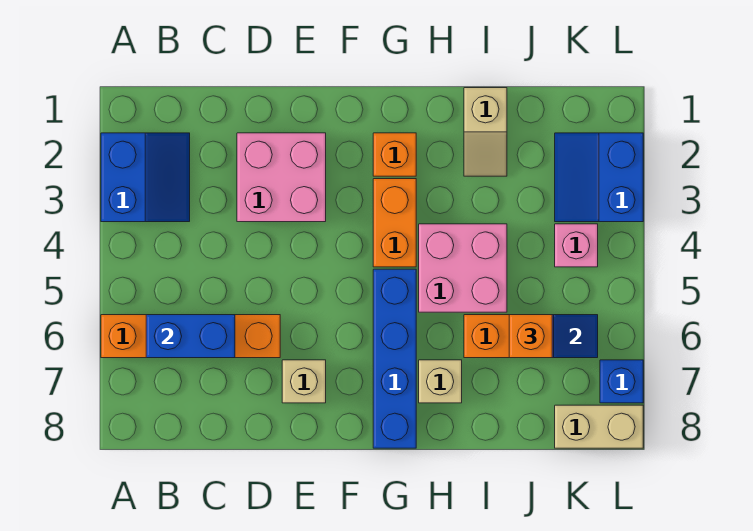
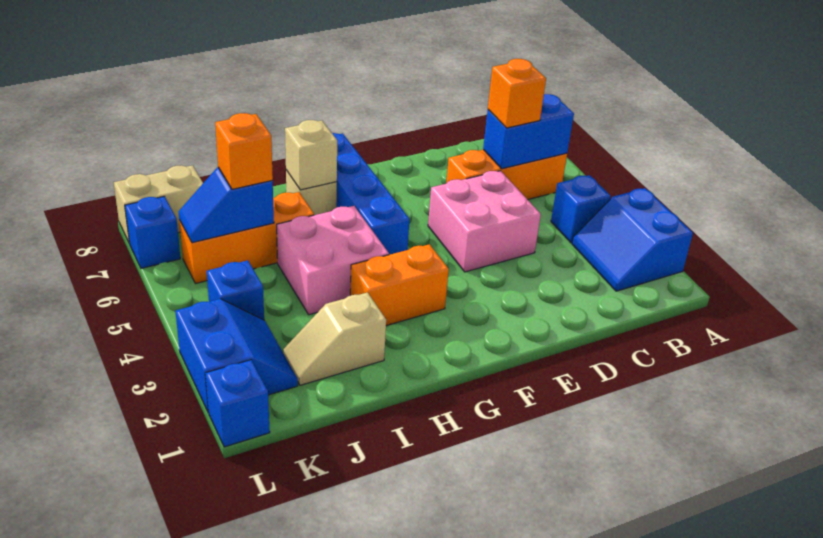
orange brick A6:D6 level 1 -> orange brick B6:D6 level 1
none -> blue brick B4 level 1
pink brick D2:E3 level 1 -> pink brick D4:E5 level 1
tan brick E7 level 1 -> tan brick H7 level 2
orange brick G2 level 1 -> orange brick C6 level 3
orange brick G3:G4 level 1 -> orange brick G3:H3 level 1
tan slope I1:I2 level 1 top 1 -> tan slope I2:J2 level 1 top I
pink brick K4 level 1 -> blue brick K4 level 1
none -> blue brick L1 level 1

